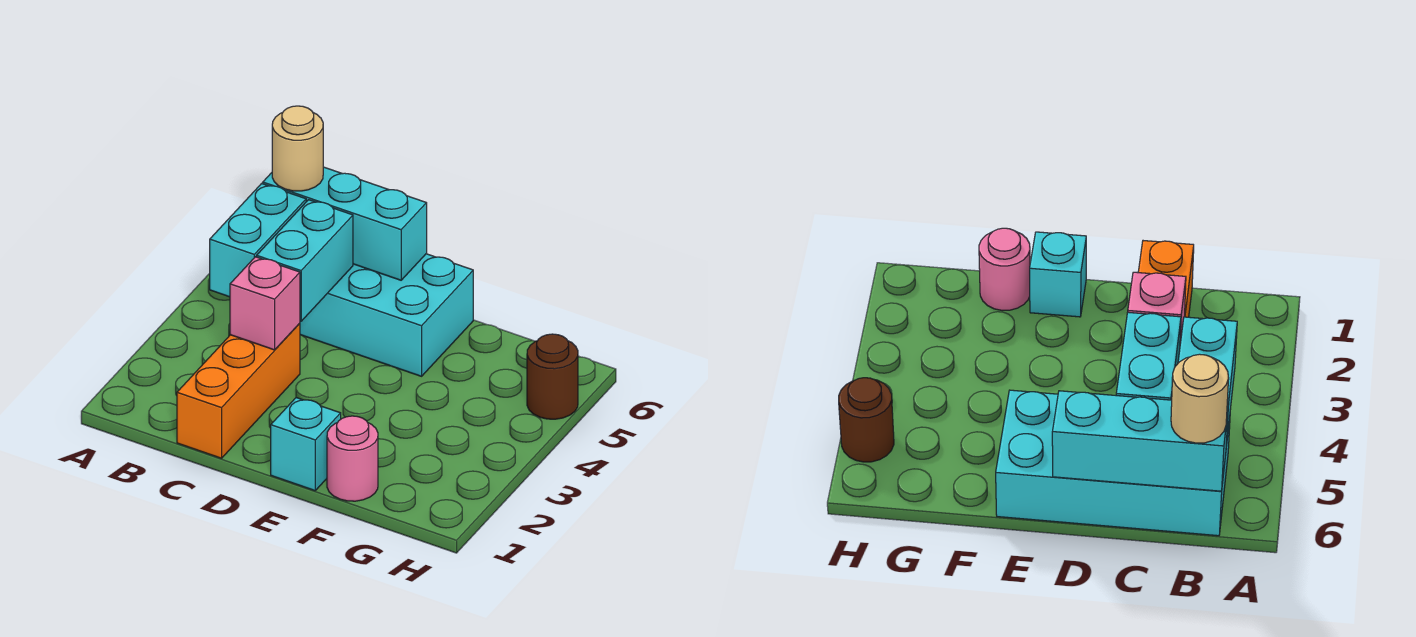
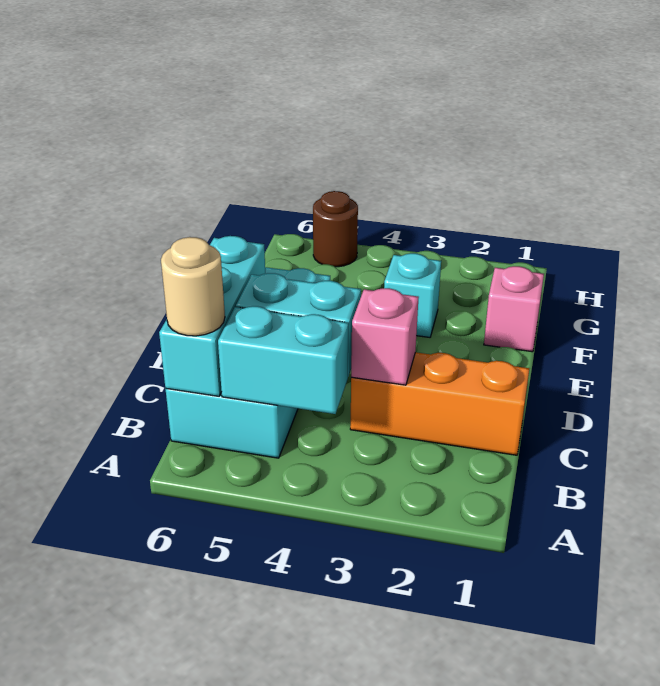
cyan brick E1 level 1 -> cyan brick F3 level 1
pink round brick F1 level 1 -> pink brick F1 level 1

